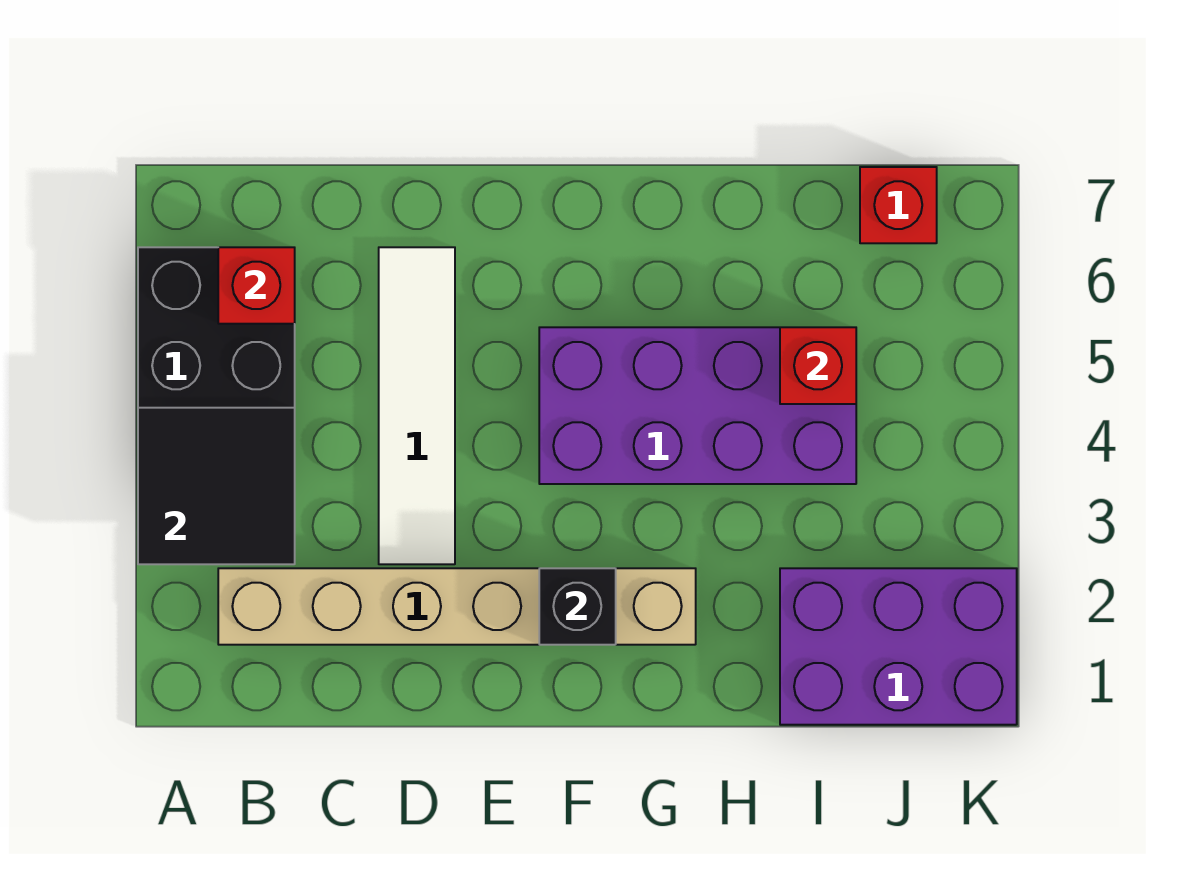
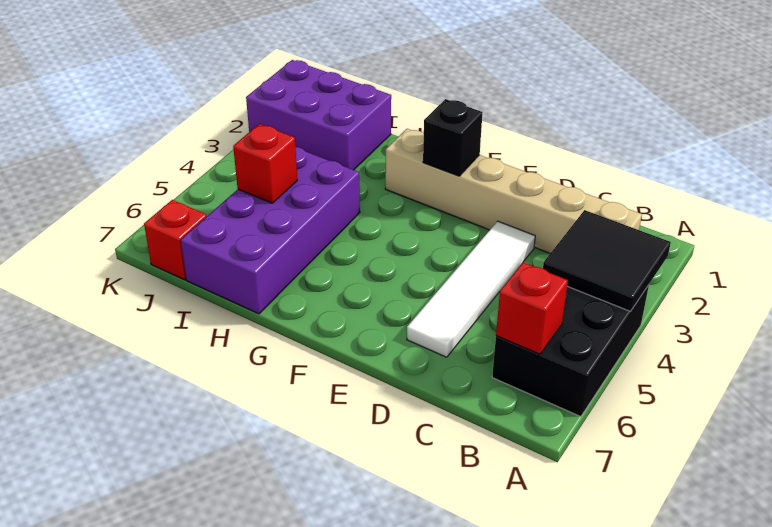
purple brick F4:I5 level 1 -> purple brick H4:I7 level 1

